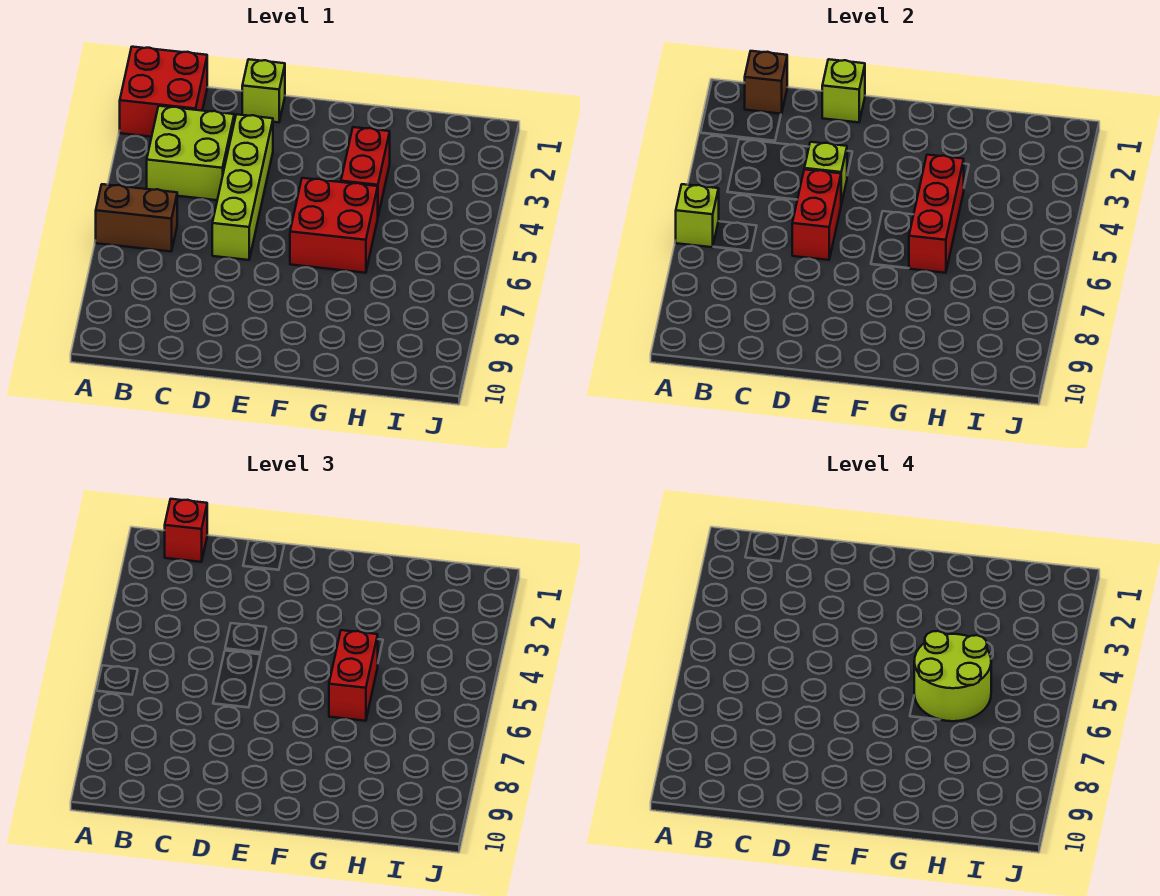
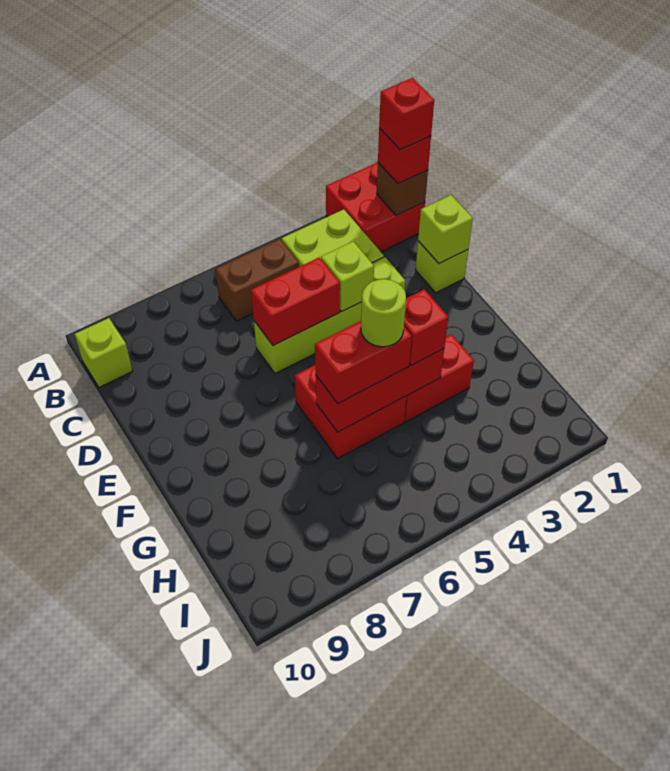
brown brick A6:B6 level 1 -> brown brick B5:B6 level 1
lime brick A6 level 2 -> lime brick B10 level 1
none -> red brick B1 level 4
none -> red brick G4 level 3
lime round brick G5:H6 level 4 -> lime round brick G5 level 4

